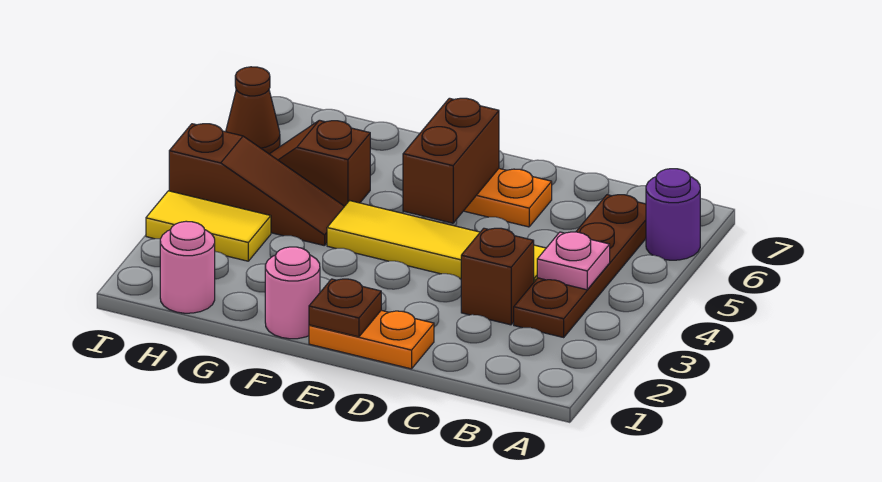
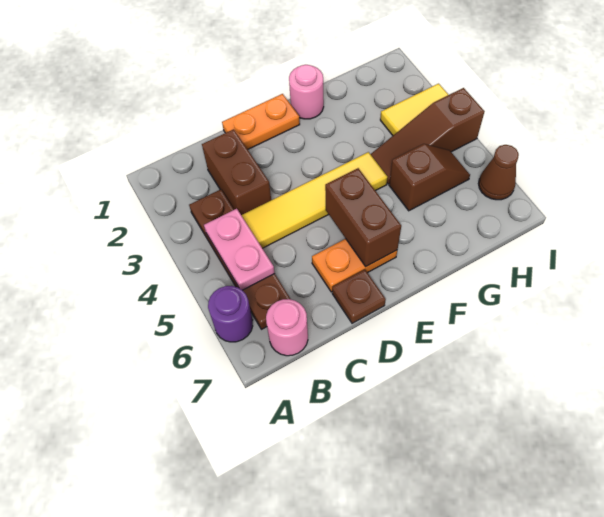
pink plate B4 level 2 -> pink plate B4:B5 level 2
brown brick C3 level 1 -> brown brick C2:C3 level 1
brown plate E1 level 2 -> brown plate D7 level 1
pink round brick H1 level 1 -> pink round brick B7 level 1

